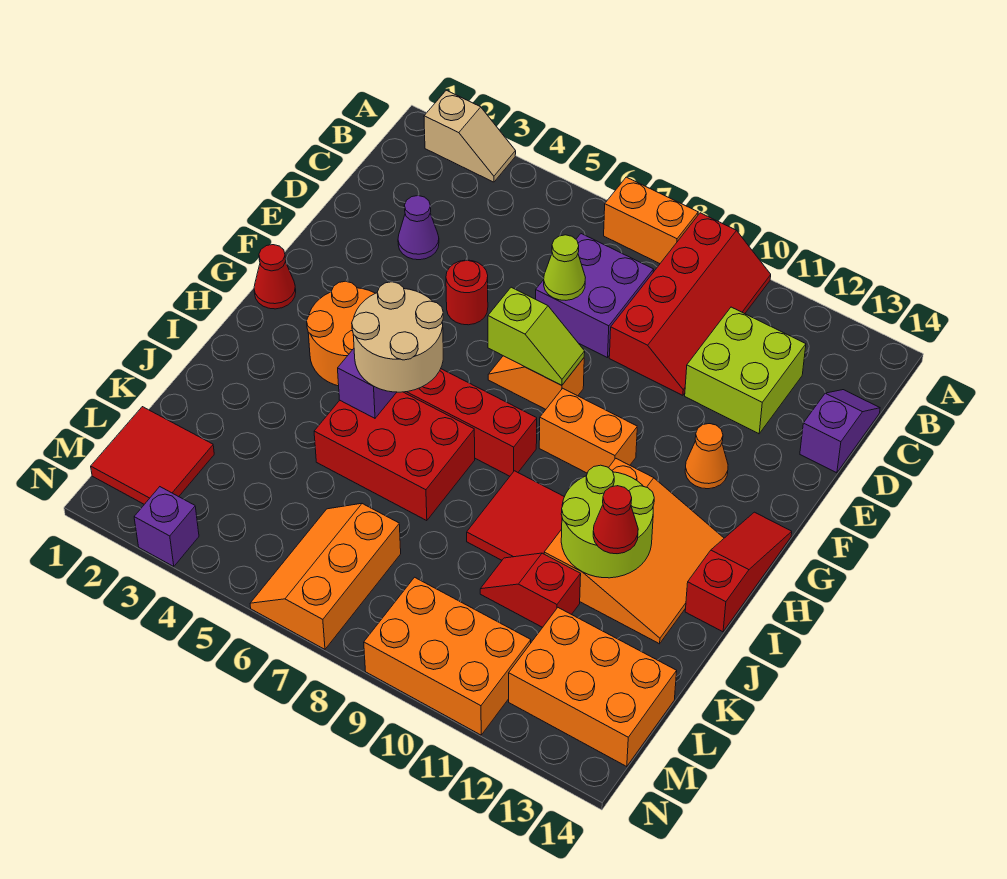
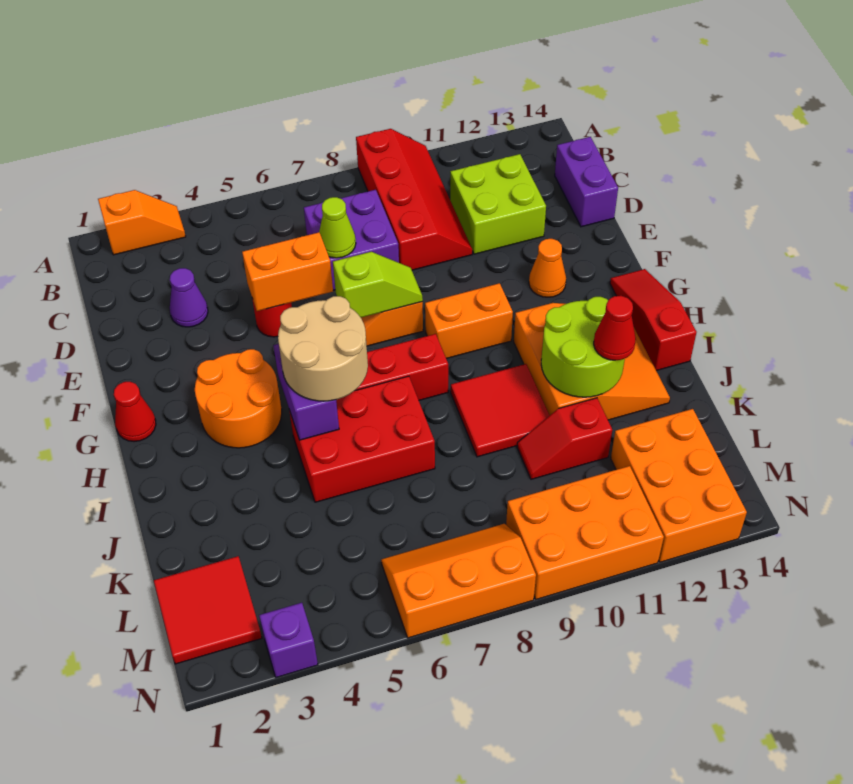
tan slope A2:A3 level 1 top 2 -> orange slope A2:A3 level 1 top 2
orange brick A7:A8 level 1 -> orange brick E5:E6 level 2
purple slope C14:D14 level 1 top D -> purple brick C14:D14 level 1
orange slope L6:N7 level 1 top 7 -> orange slope M6:N8 level 1 top N
orange brick L12:M14 level 1 -> orange brick L12:N13 level 1

